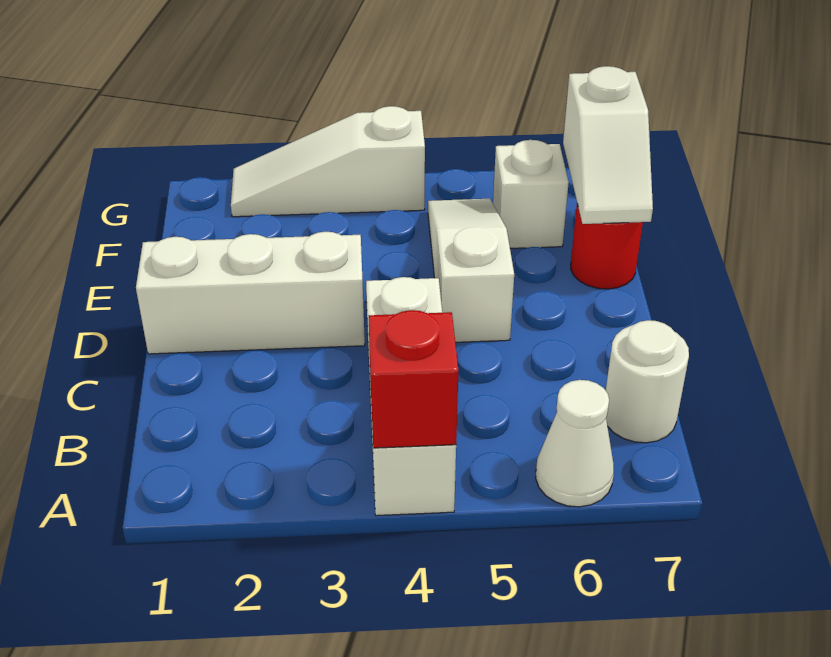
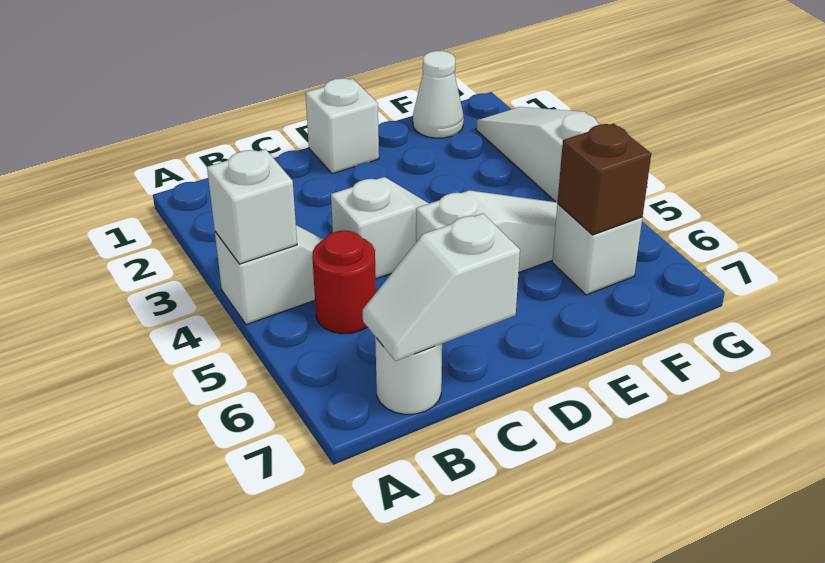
red brick A4 level 2 -> white brick A4 level 2
white cone A6 level 1 -> white cone F1 level 1
white brick D1:D3 level 1 -> white brick D1 level 1
red round brick E7 level 1 -> red round brick B5 level 1
white slope E7:F7 level 2 top F -> white slope B7:C7 level 2 top C
none -> brown brick F6 level 2

